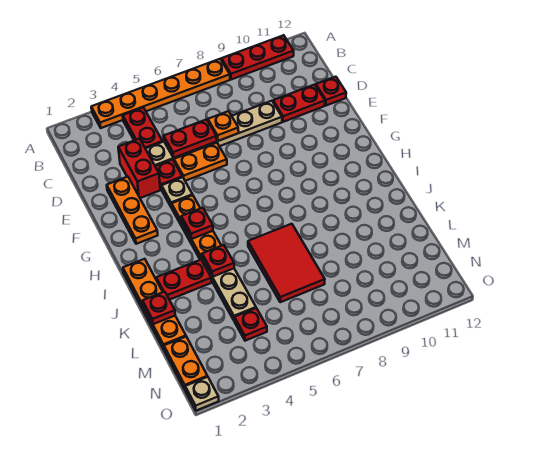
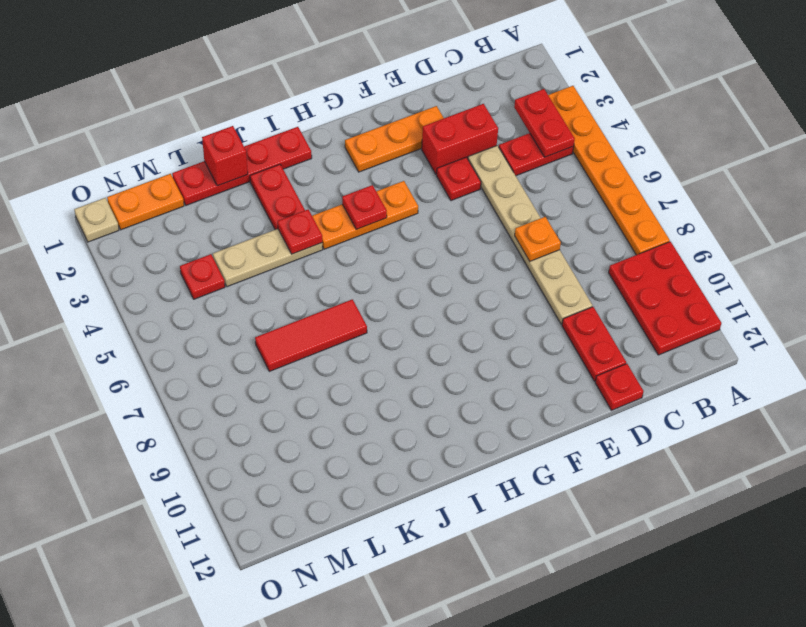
red plate A9:A11 level 1 -> red plate A9:B11 level 1
red plate D5:D6 level 2 -> red plate B3:B4 level 2
orange plate E5:E6 level 1 -> none
tan plate F4 level 1 -> none
orange plate I1:L1 level 1 -> red plate I1:L1 level 1
red tile J6:L7 level 1 -> red tile J7:L7 level 1
red plate K1 level 2 -> red brick K1 level 2

